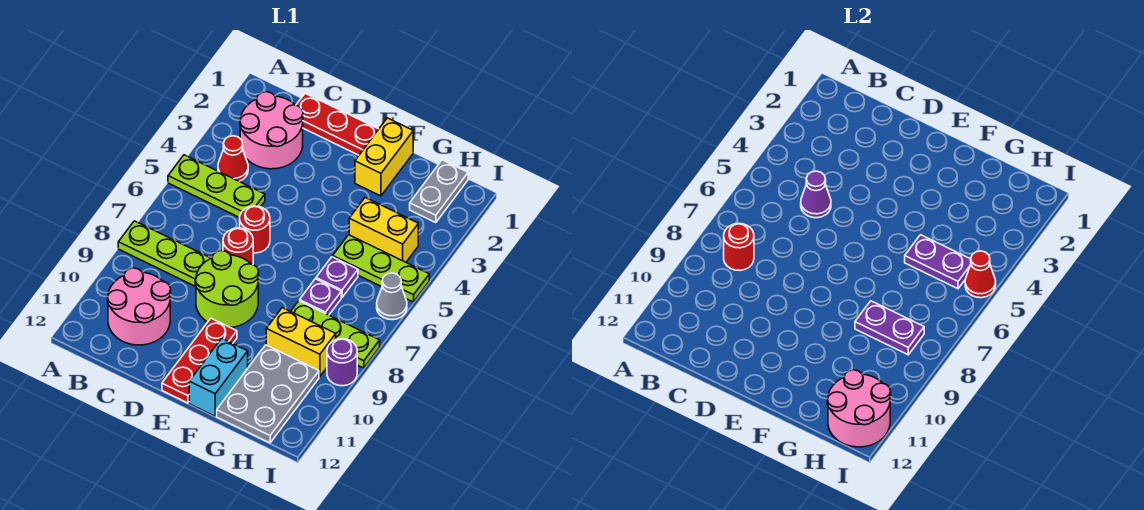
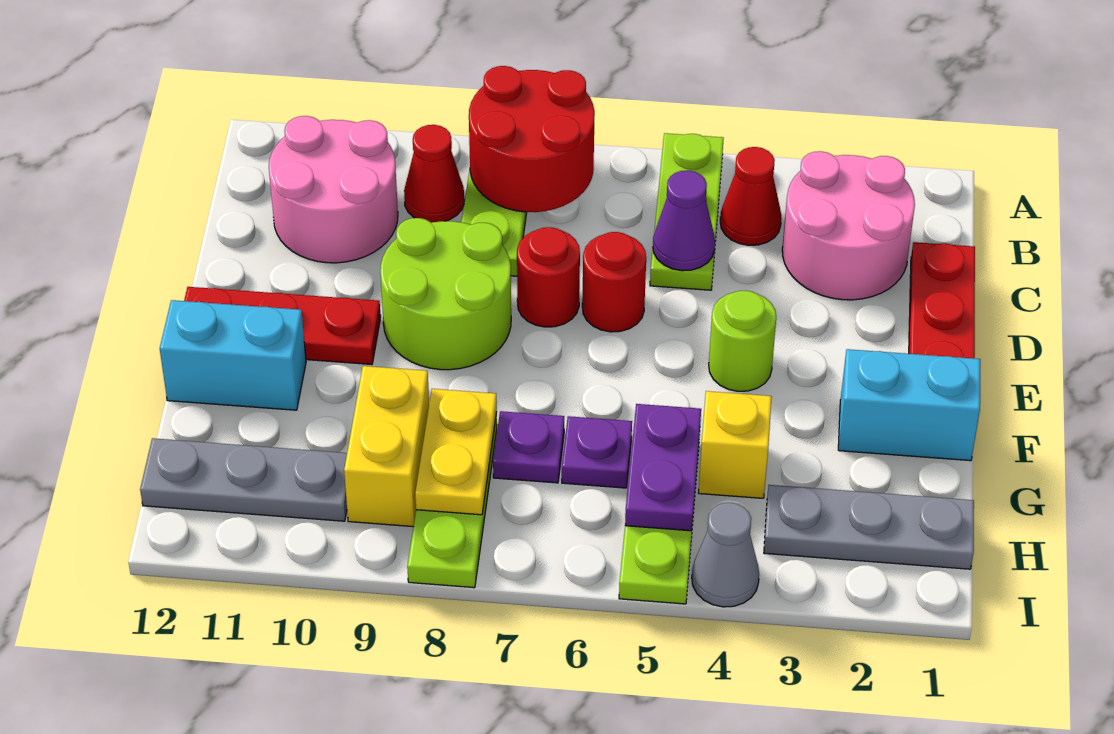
red round brick B8 level 2 -> red round brick A7:B8 level 2
none -> lime round brick E4 level 1
yellow brick F1:F2 level 1 -> cyan brick F1:F2 level 1
yellow brick G4:H4 level 1 -> yellow brick G4 level 1
purple plate G8:H8 level 2 -> yellow plate G8:H8 level 2
grey plate G10:H12 level 1 -> grey plate H10:H12 level 1
grey plate H1:H2 level 1 -> grey plate H1:H3 level 1
pink round brick H11:I12 level 2 -> none
red cone I5 level 2 -> red cone B9 level 1
grey cone I6 level 1 -> grey cone I4 level 1
purple round brick I9 level 1 -> none

